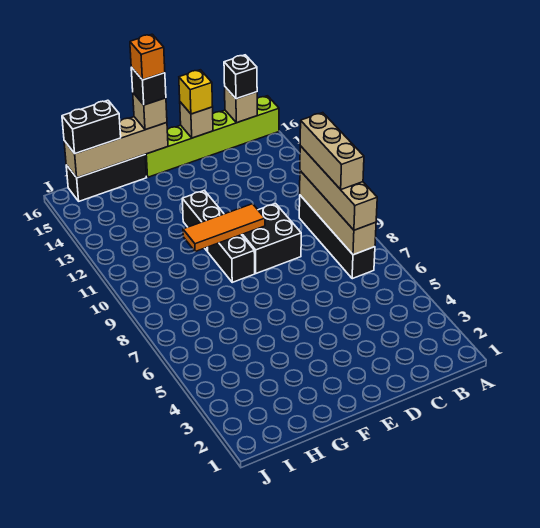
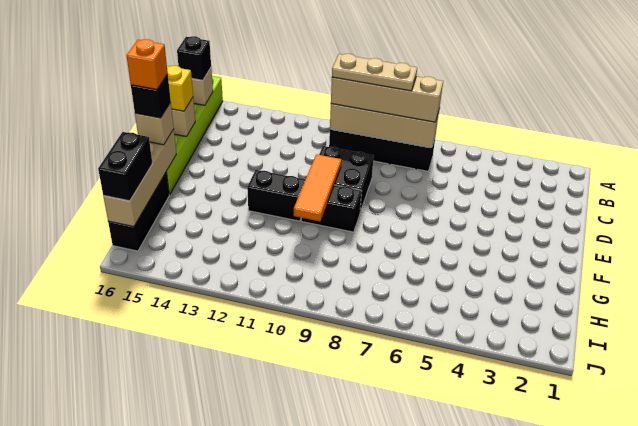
tan brick B8:B10 level 4 -> tan plate B8:B10 level 4

